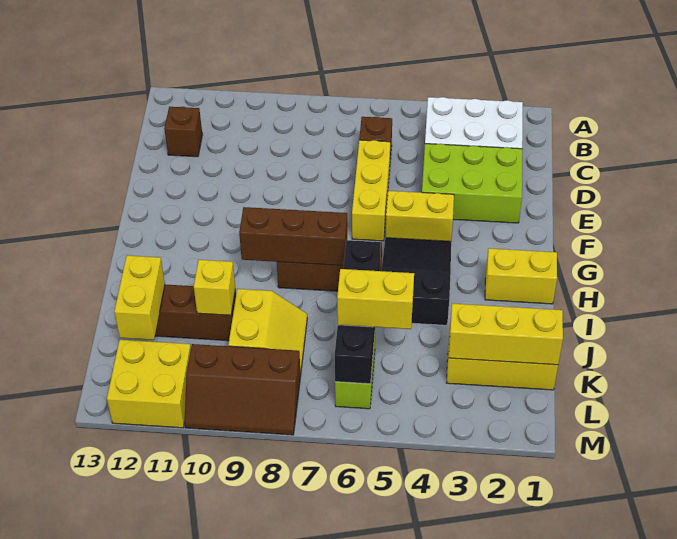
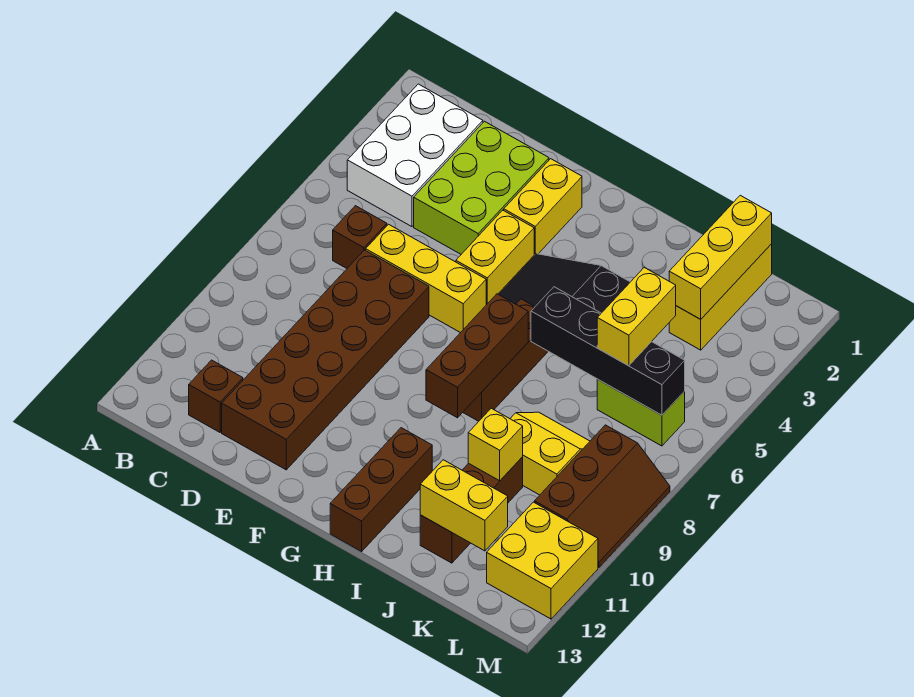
none -> brown brick D7:E12 level 1
yellow brick H1:H2 level 1 -> yellow brick F2:F3 level 1
none -> brown brick H11:H13 level 1

